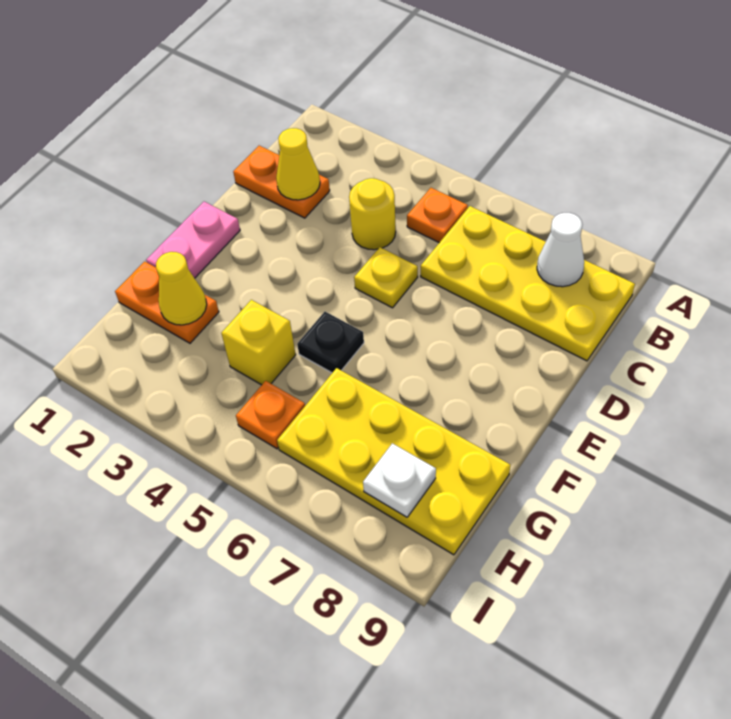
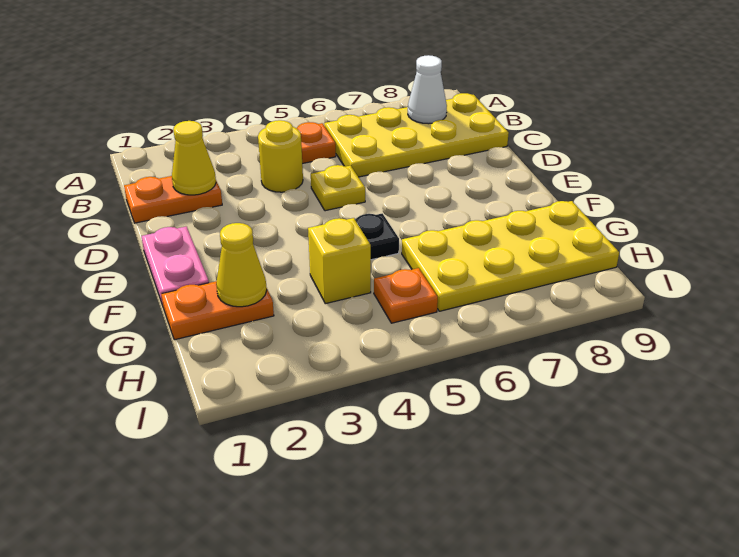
white plate H8 level 2 -> none

